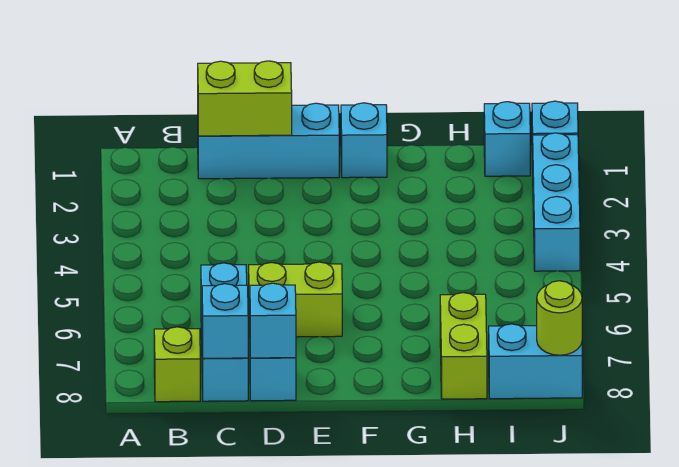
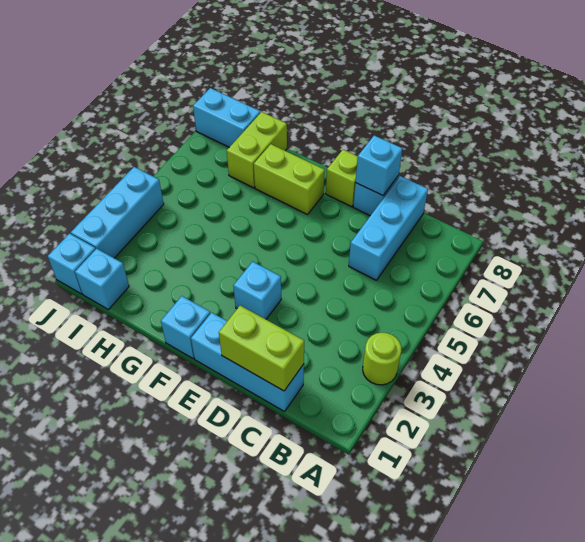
lime brick B8 level 1 -> lime brick E8 level 1
cyan brick C8 level 2 -> cyan brick E3 level 1
lime brick D6:E6 level 1 -> lime brick F7:G7 level 1
lime round brick J8 level 2 -> lime round brick A3 level 1

